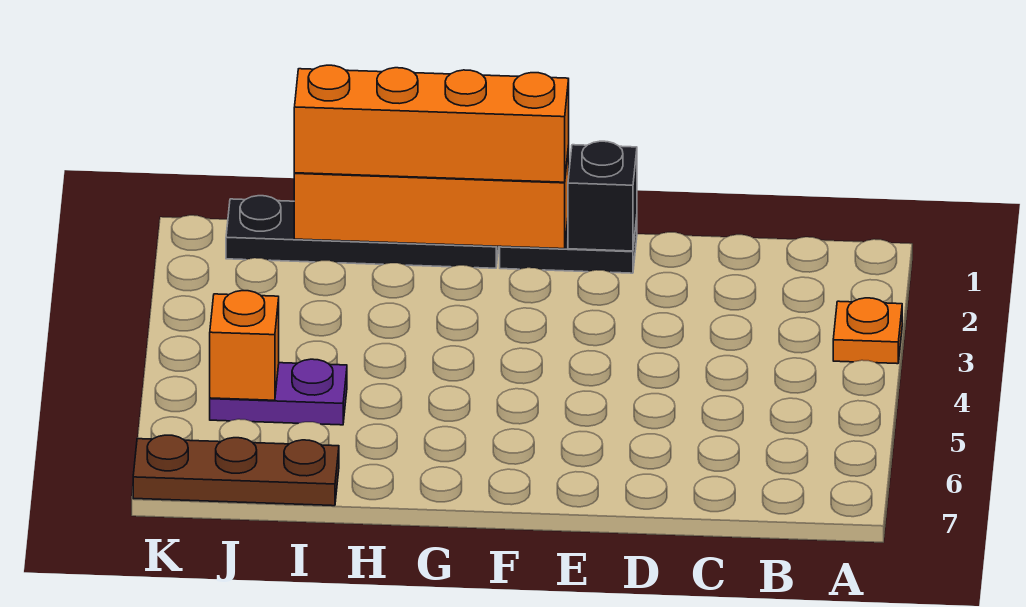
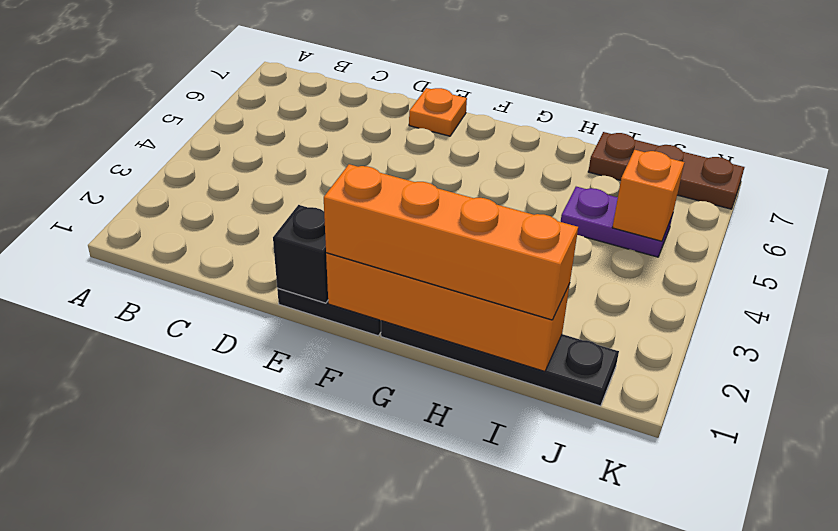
orange plate A3 level 1 -> orange plate E7 level 1

